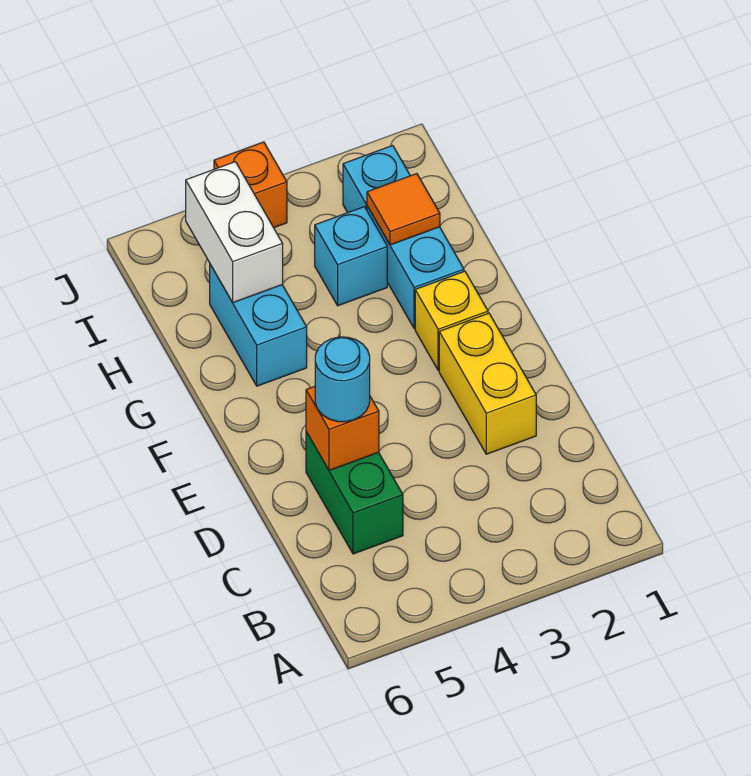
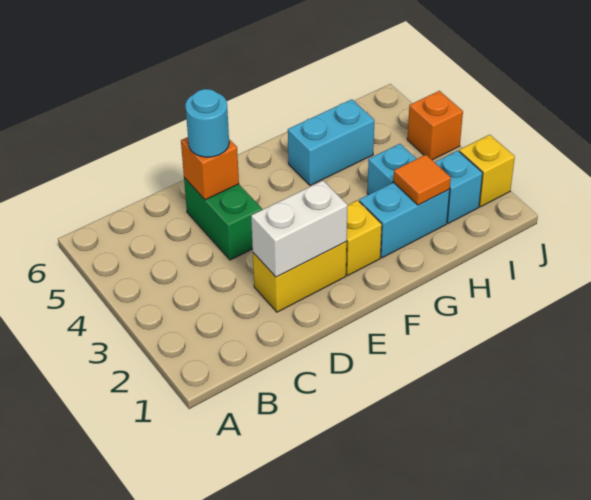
green brick C5:D5 level 1 -> green brick D4:D5 level 1
white brick H5:I5 level 2 -> white brick D2:E2 level 2
none -> yellow brick J2 level 1

